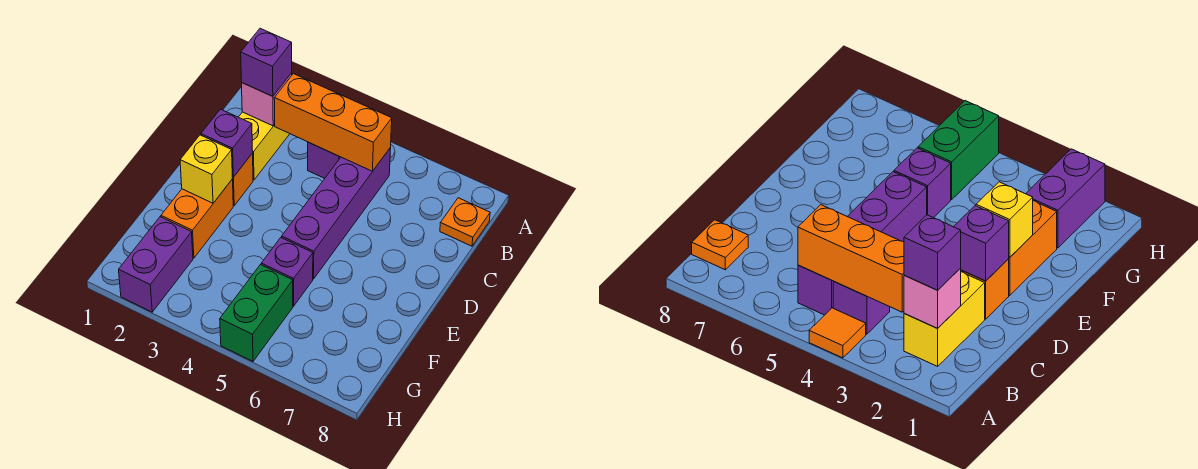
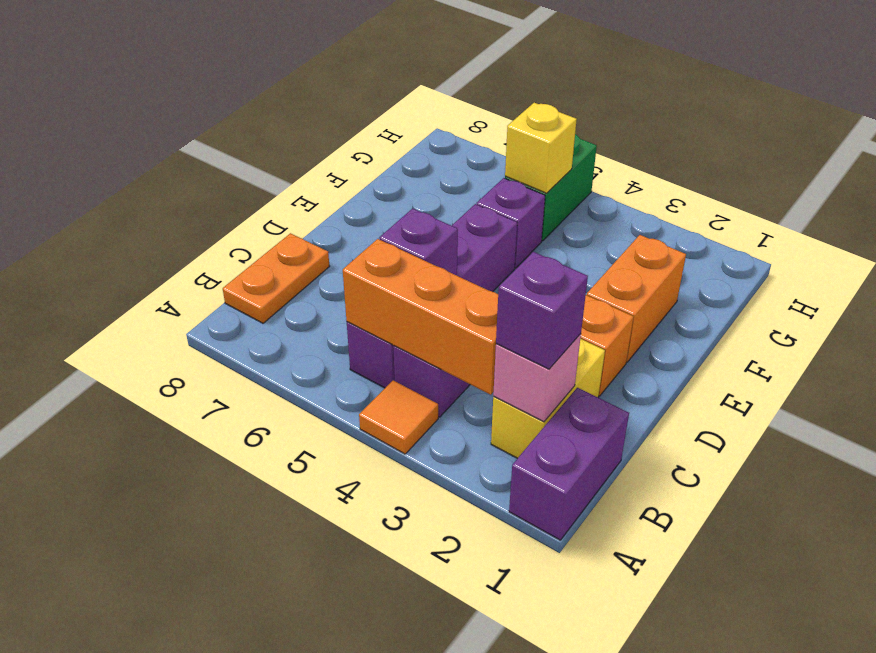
orange plate B8 level 1 -> orange plate B8:C8 level 1
purple brick D2 level 2 -> purple brick C5 level 2
yellow brick E2 level 2 -> yellow brick G5 level 2
purple brick G2:H2 level 1 -> purple brick A1:B1 level 1

